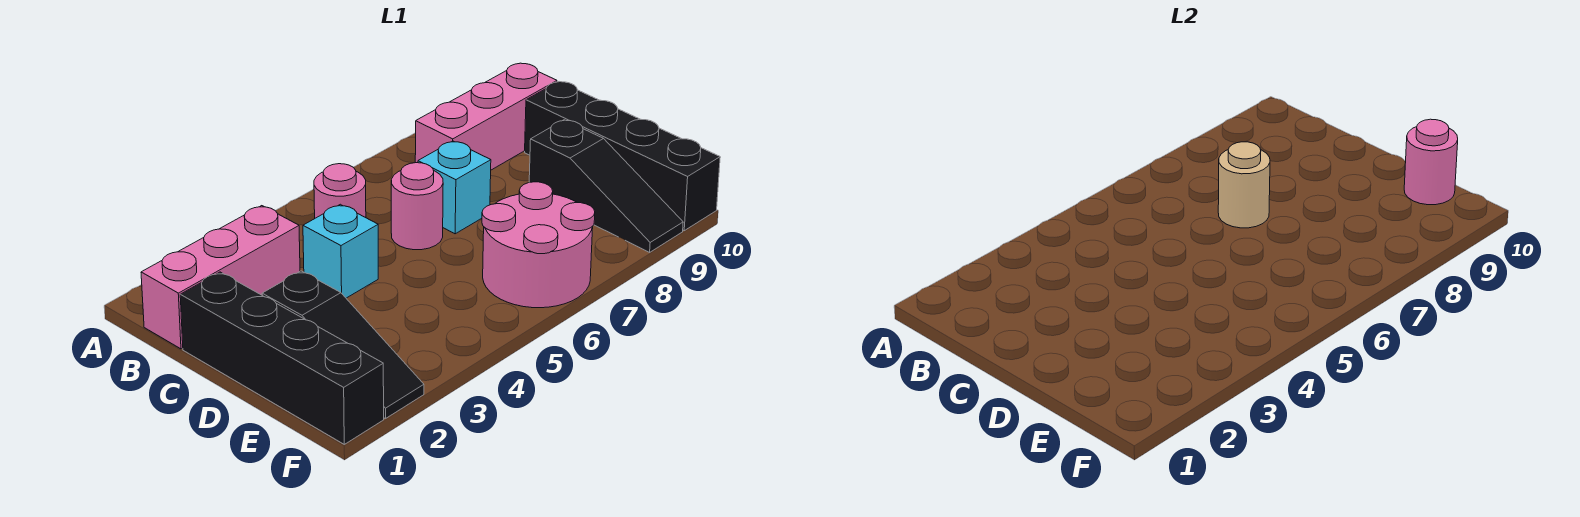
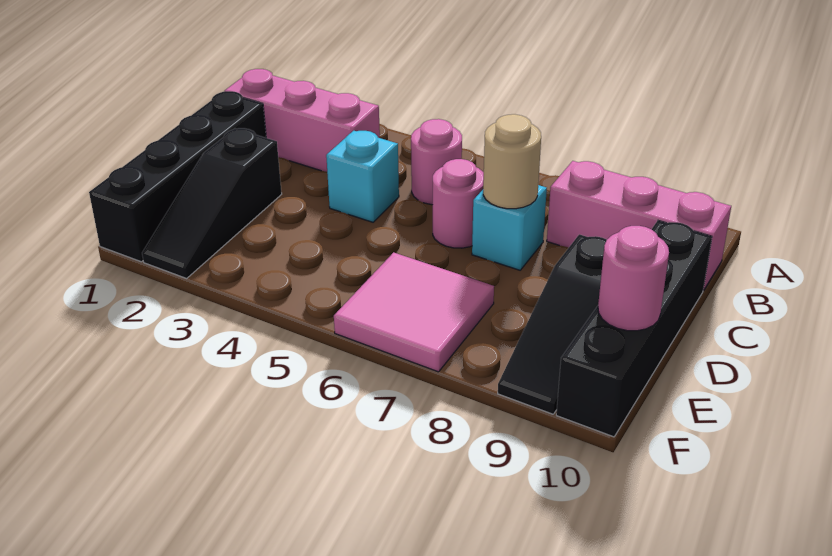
pink round brick E6:F7 level 1 -> pink tile E6:F7 level 1

